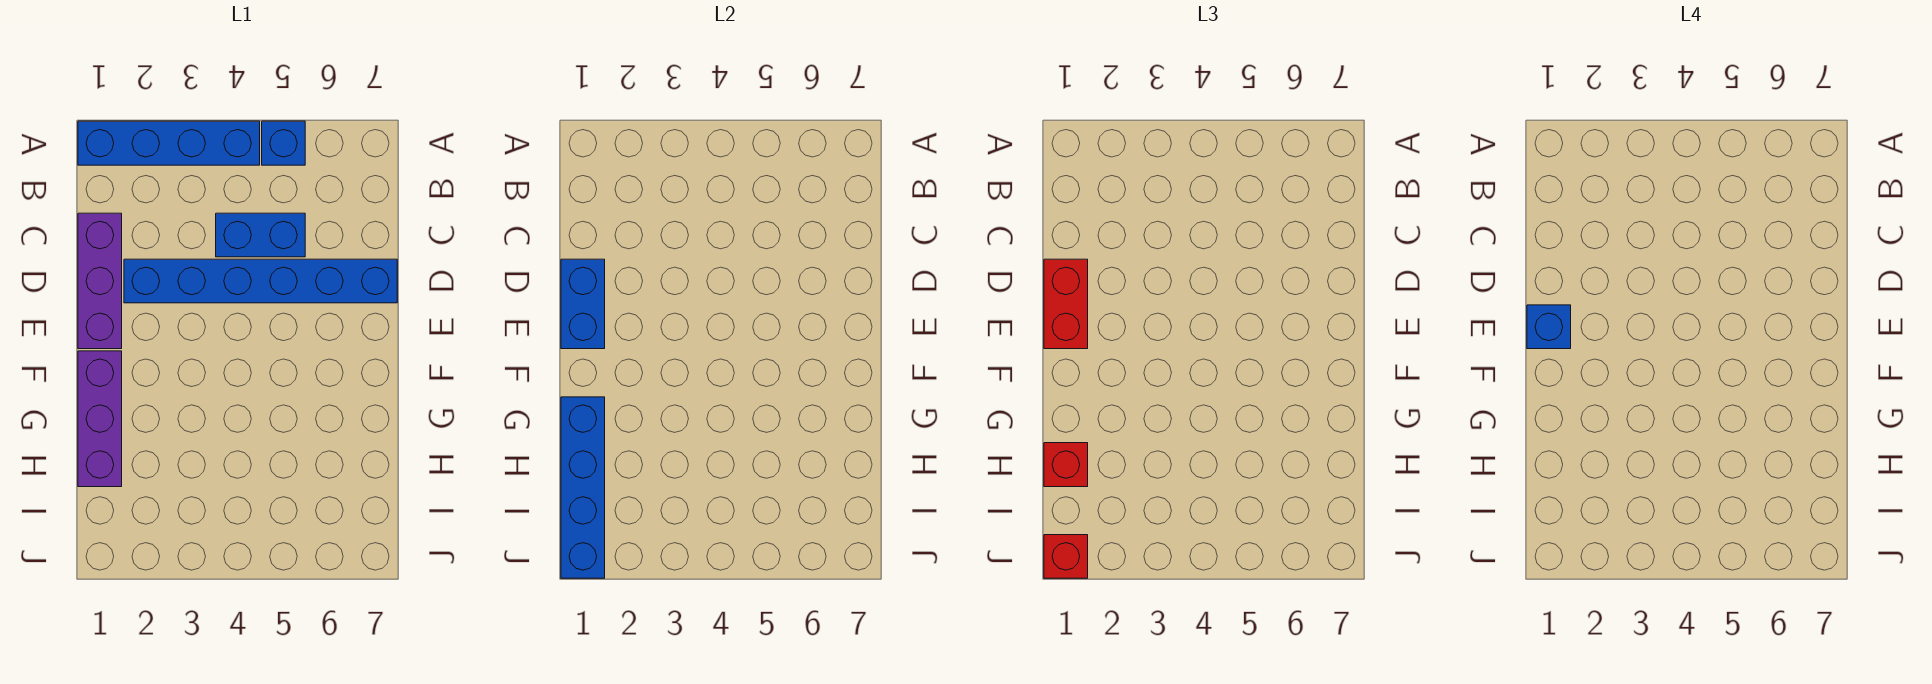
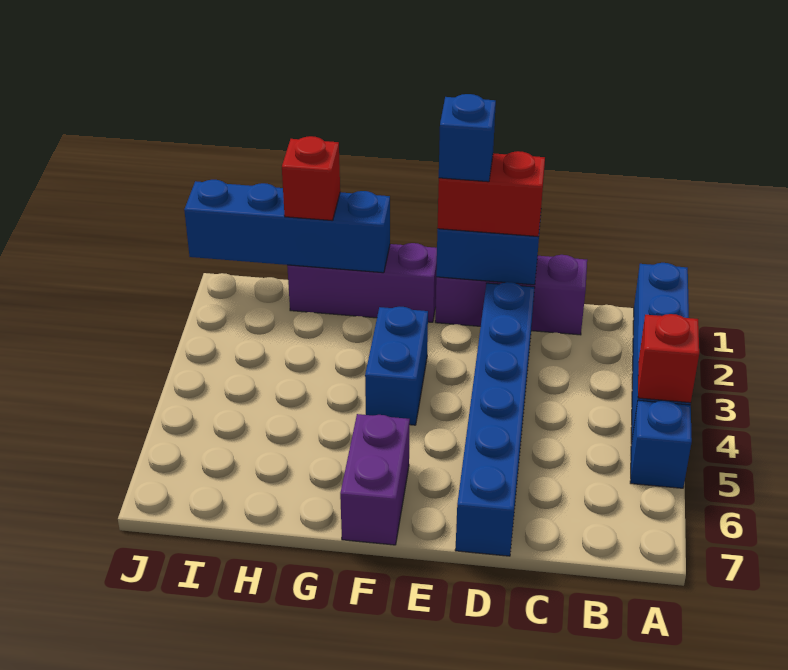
blue brick C4:C5 level 1 -> blue brick F3:F4 level 1
none -> purple brick F6:F7 level 1
red brick J1 level 3 -> red brick A4 level 2

